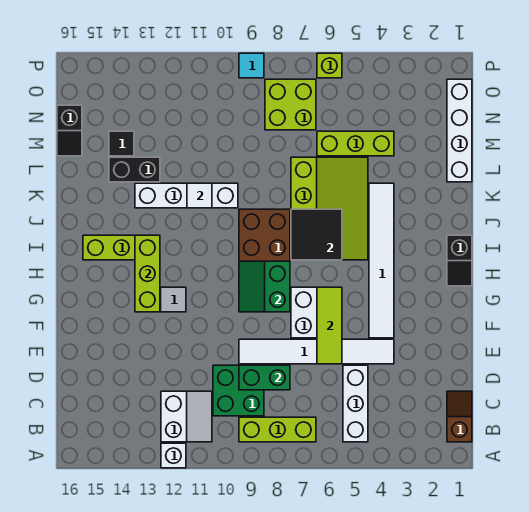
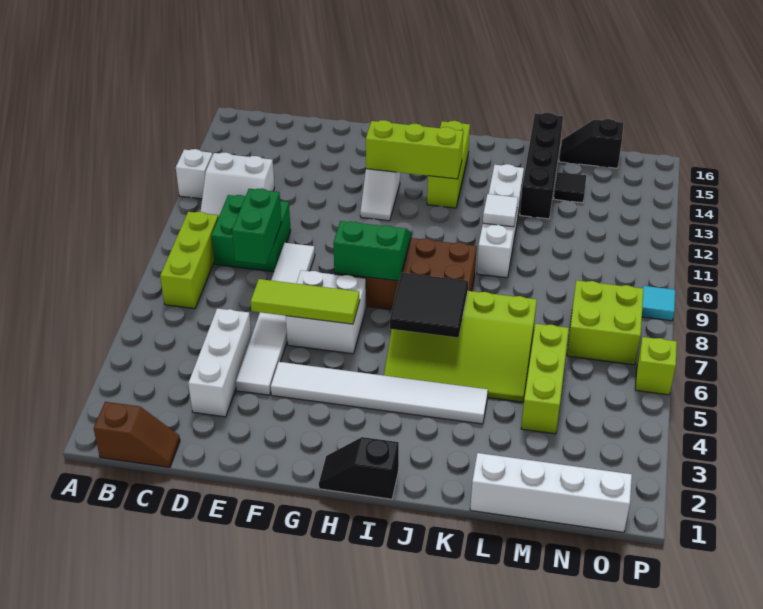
white brick B5:D5 level 1 -> white brick D3:D5 level 1
black brick L13:L14 level 1 -> black brick L13:L16 level 1

